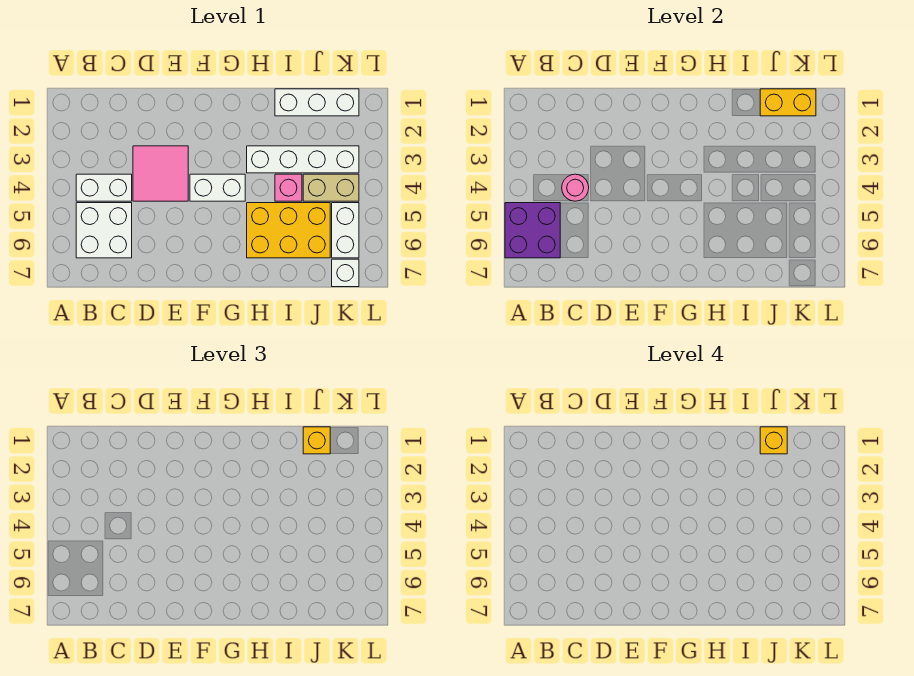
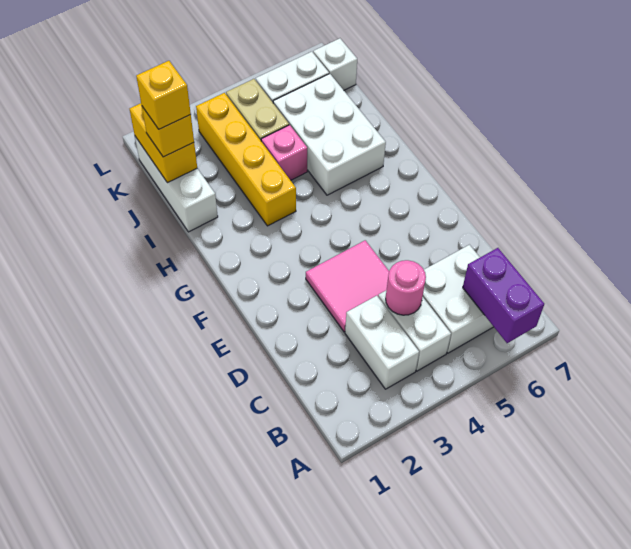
purple brick A5:B6 level 2 -> purple brick A6:B6 level 2
white brick F4:G4 level 1 -> white brick B3:C3 level 1
white brick H3:K3 level 1 -> yellow brick H3:K3 level 1
yellow brick H5:J6 level 1 -> white brick H5:J6 level 1

